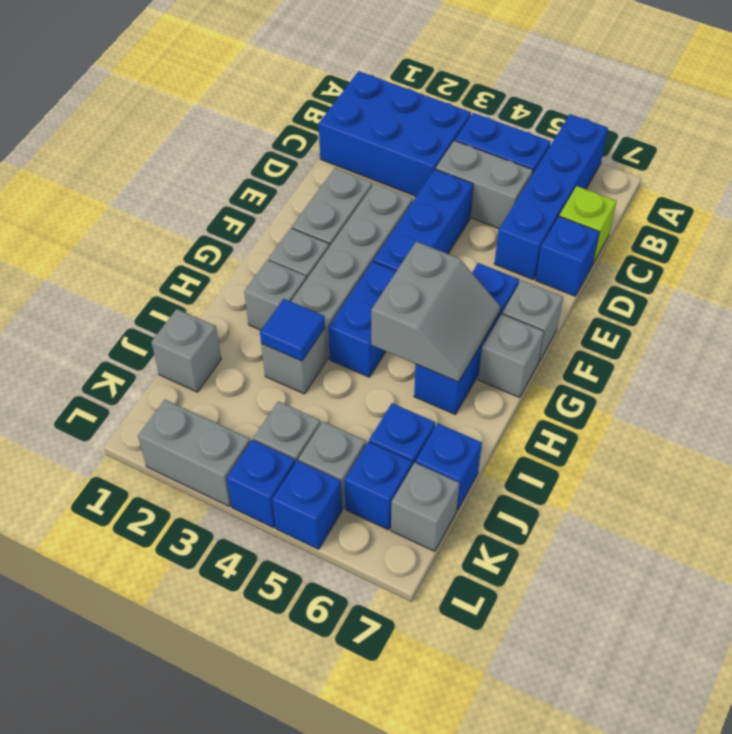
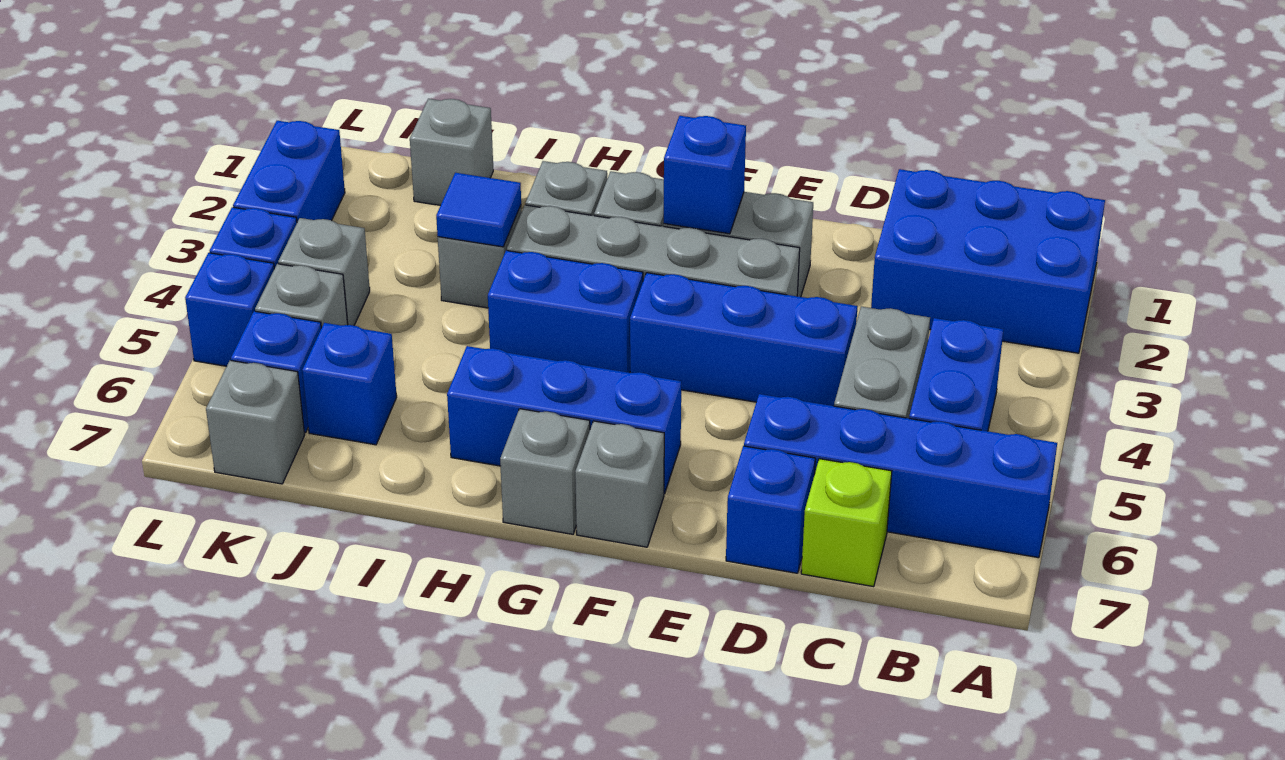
blue brick B1:C3 level 1 -> blue brick A1:C2 level 1
grey slope G5:H6 level 2 top 5 -> none
blue brick J7 level 1 -> blue brick F2 level 2
grey brick L2:L3 level 1 -> blue brick L2:L3 level 1

